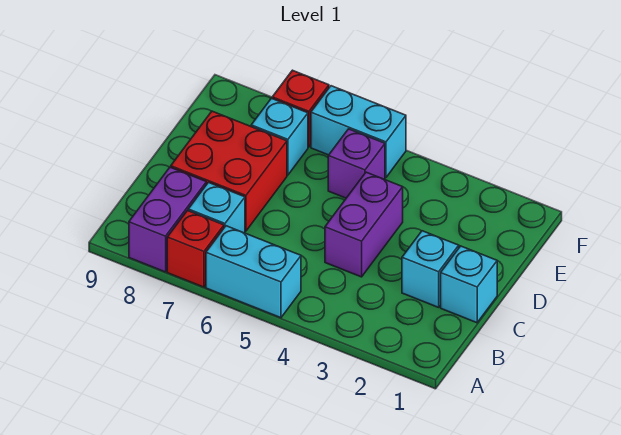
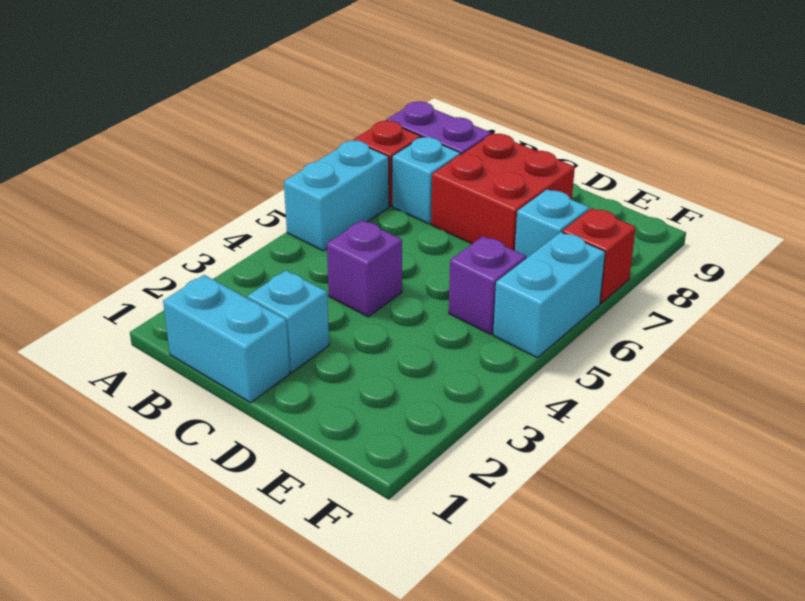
cyan brick C1 level 1 -> cyan brick B1:C1 level 1
purple brick C4:D4 level 1 -> purple brick C4 level 1

